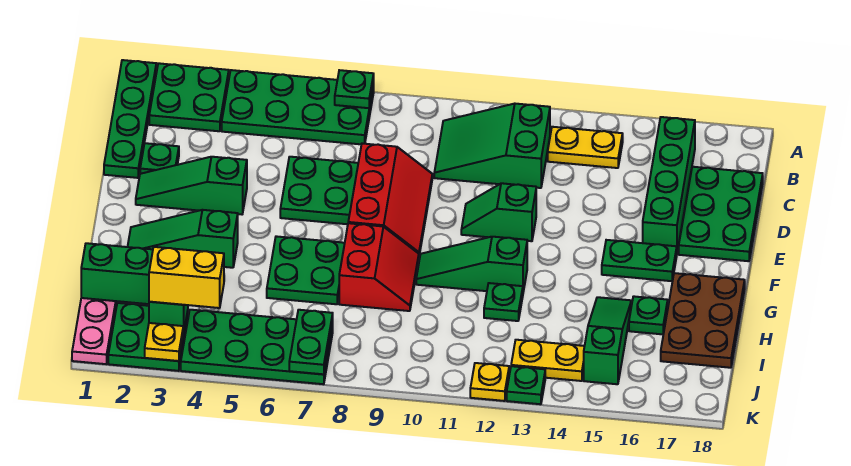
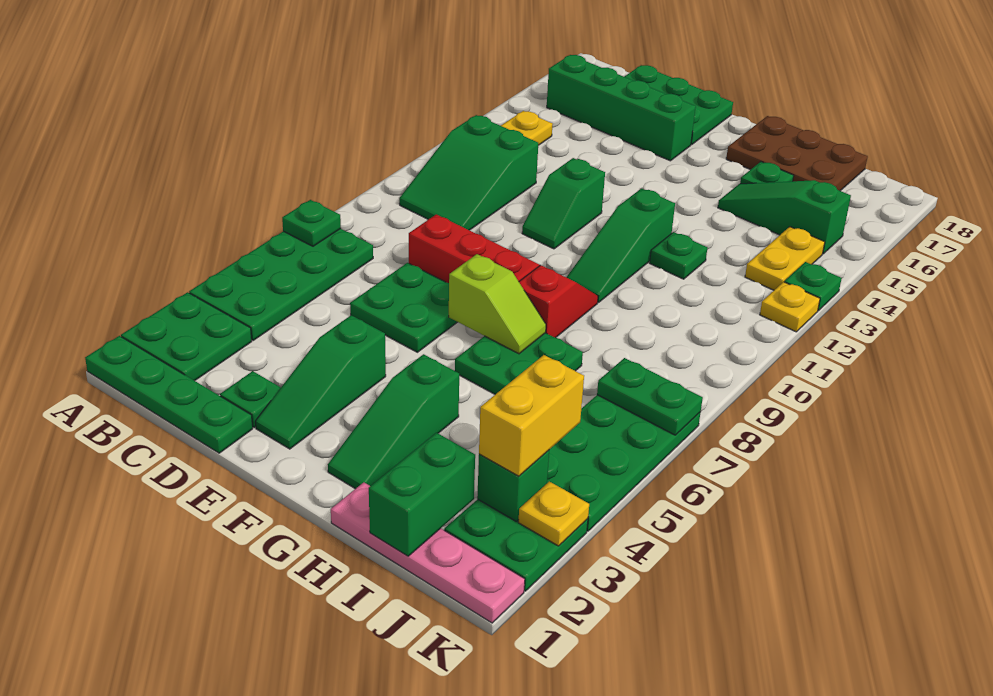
none -> lime slope F7:G7 level 2 top F
green plate F15:F16 level 1 -> none
red slope G8:H9 level 1 top 8 -> red slope G8:G9 level 1 top 8

